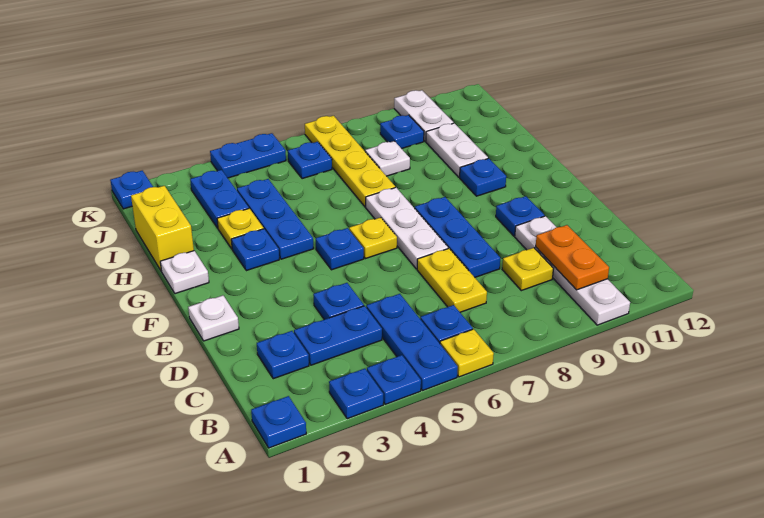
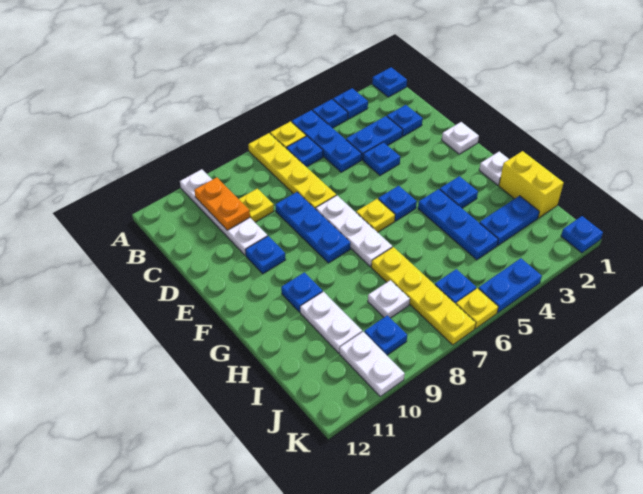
yellow plate C7:D7 level 1 -> yellow plate A7:D7 level 1
yellow plate H3 level 1 -> yellow plate K6 level 1
blue plate I3:J3 level 1 -> blue plate I2:I3 level 1

